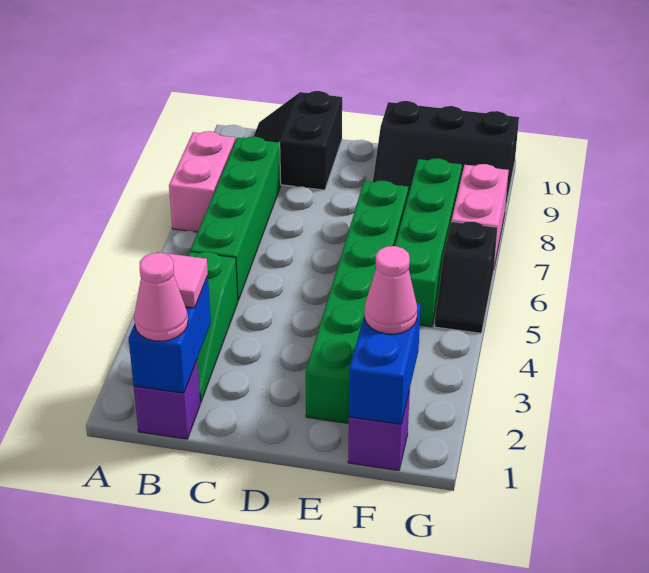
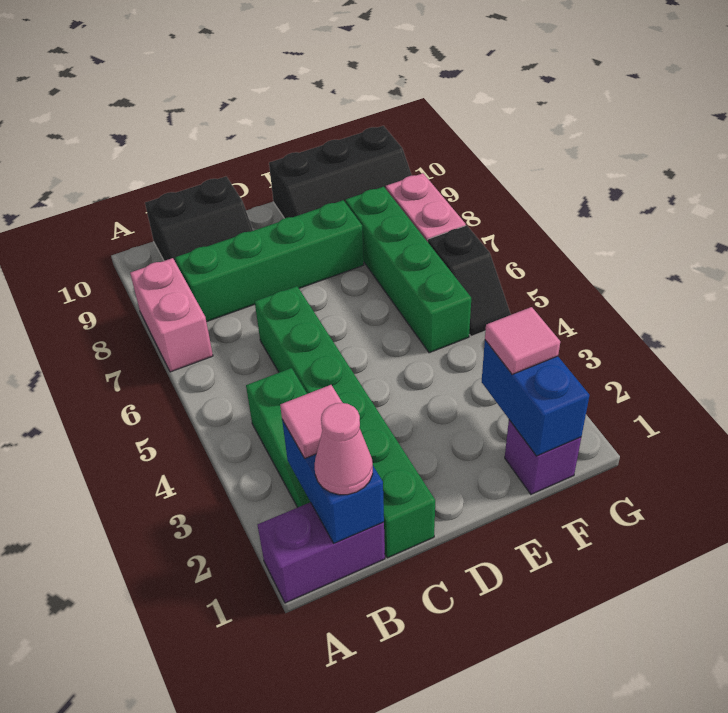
purple brick B1 level 1 -> purple brick A1:B1 level 1
green brick B5:B8 level 1 -> green brick B8:E8 level 1
black slope B9:C10 level 1 top C -> black slope B9:C10 level 1 top 10
green brick E2:E7 level 1 -> green brick C1:C6 level 1
pink cone F2 level 3 -> pink tile F2 level 3

